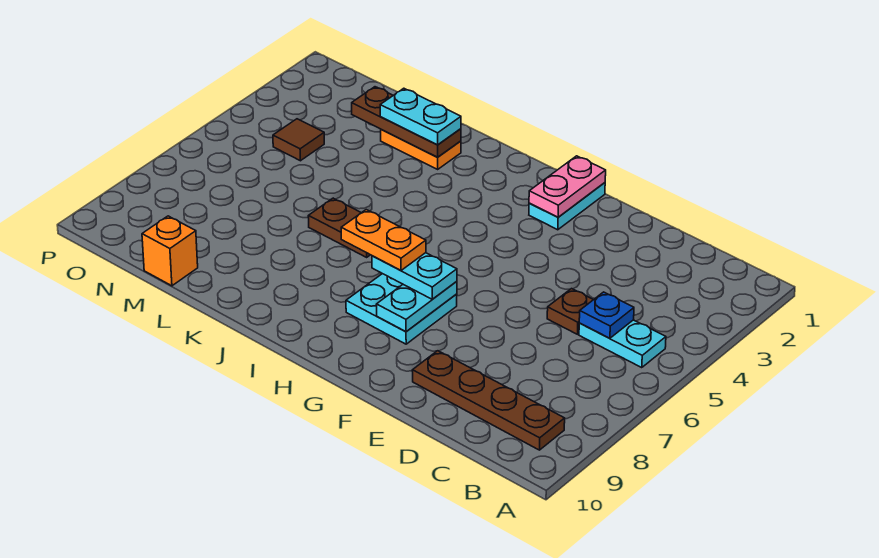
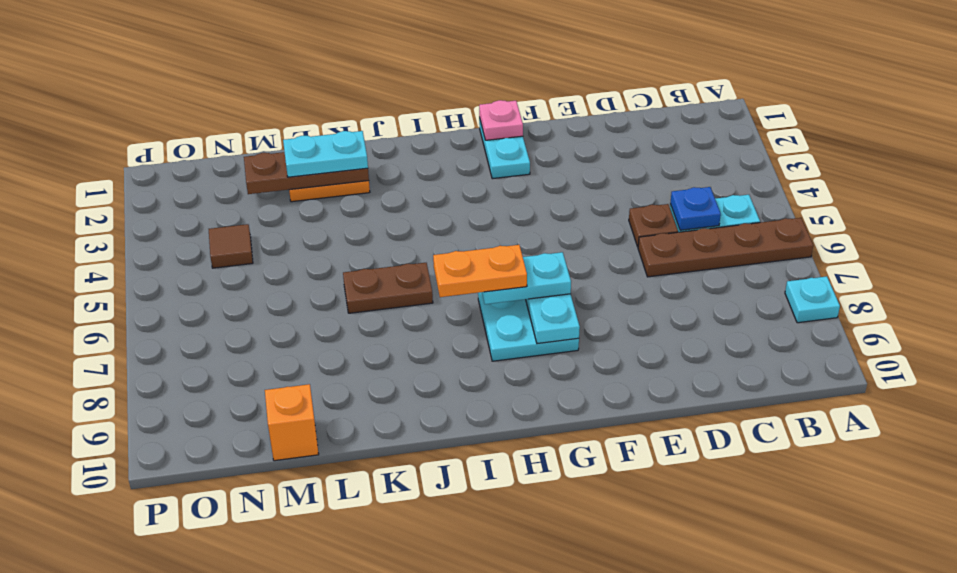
none -> cyan plate A8 level 1
brown plate B9:E9 level 1 -> brown plate A6:D6 level 1
pink plate G1:G2 level 2 -> pink plate G1 level 2

